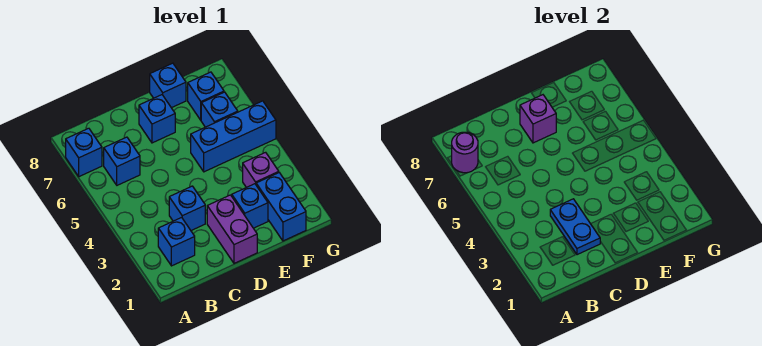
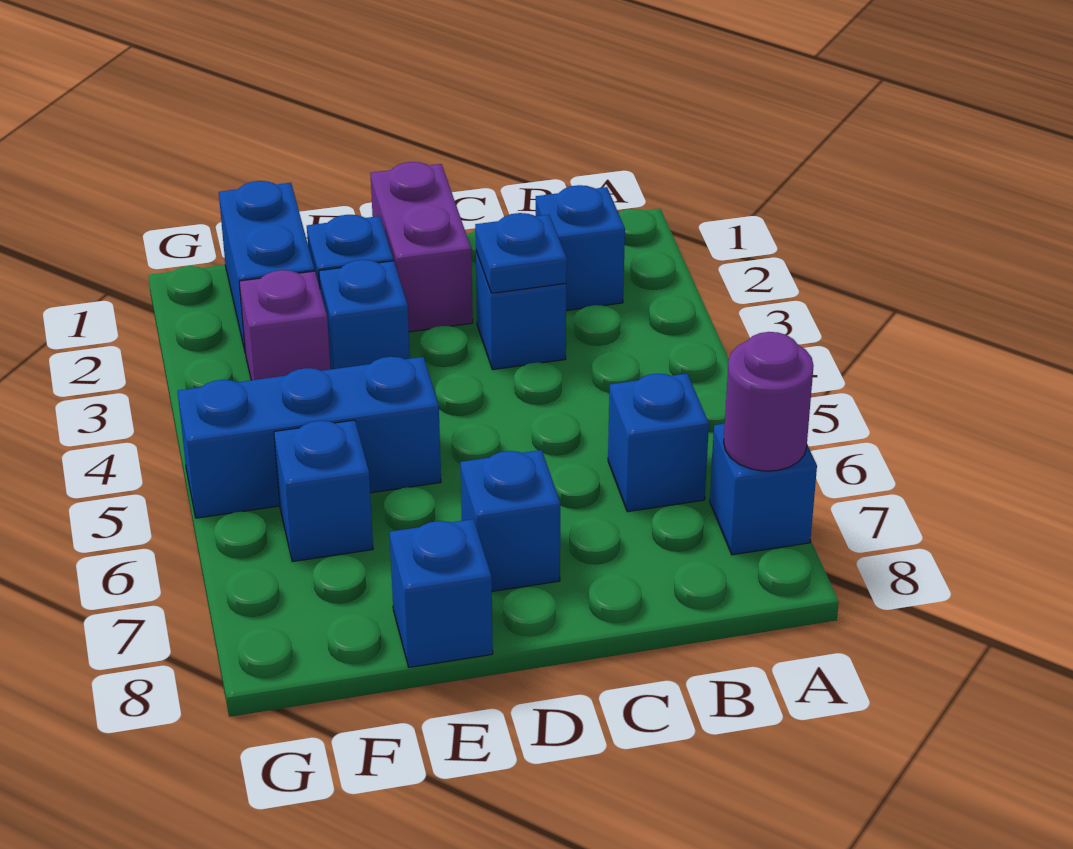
blue plate C2:C3 level 2 -> blue plate C3 level 2
purple brick D7 level 2 -> none
blue brick F7 level 1 -> blue brick E3 level 1

